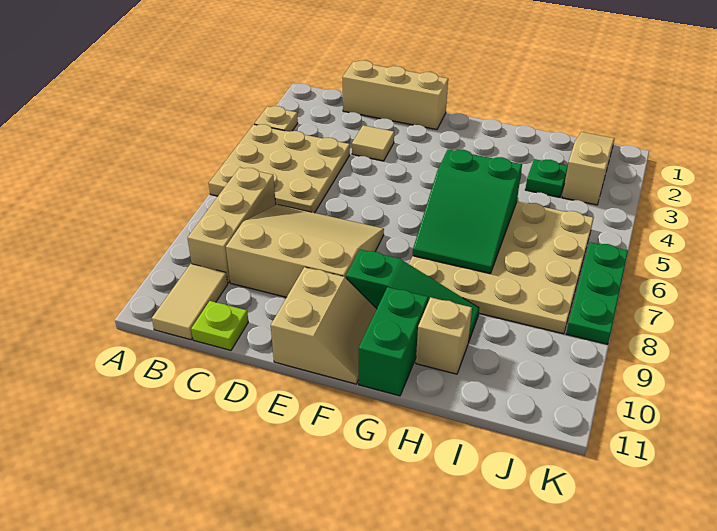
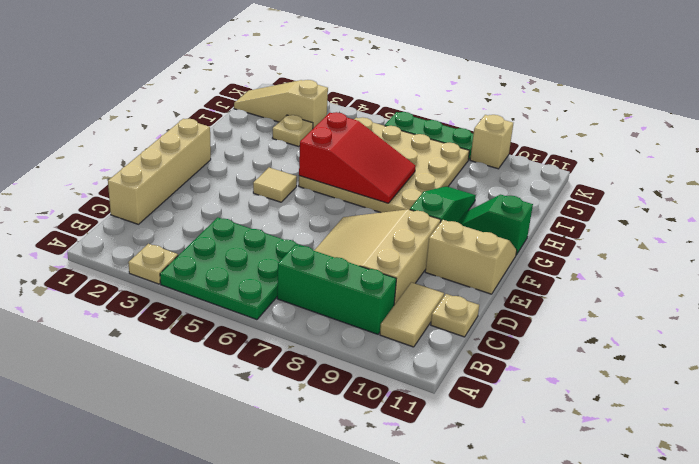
tan plate A4:C6 level 1 -> green plate A4:C6 level 1
tan brick B7:B9 level 1 -> green brick B7:B9 level 1
tan tile B10:B11 level 1 -> tan tile B10:C10 level 1
tan brick C1:E1 level 1 -> tan brick C1:F1 level 1
lime plate C11 level 1 -> tan plate C11 level 1
tan tile D3 level 1 -> tan tile F4 level 1
green slope G5:H7 level 2 top 5 -> red slope G5:H7 level 2 top 5
green brick G10:G11 level 1 -> green slope G10:G11 level 1 top 11
tan brick H10 level 1 -> tan brick K9 level 1
green plate I3 level 1 -> tan plate I3 level 1

